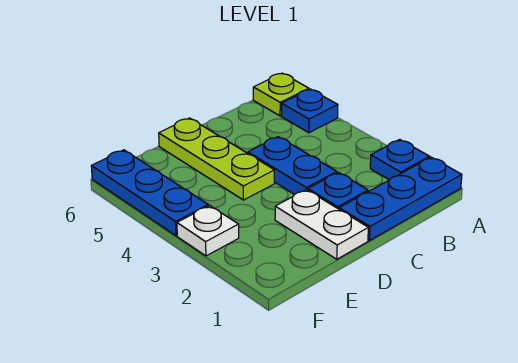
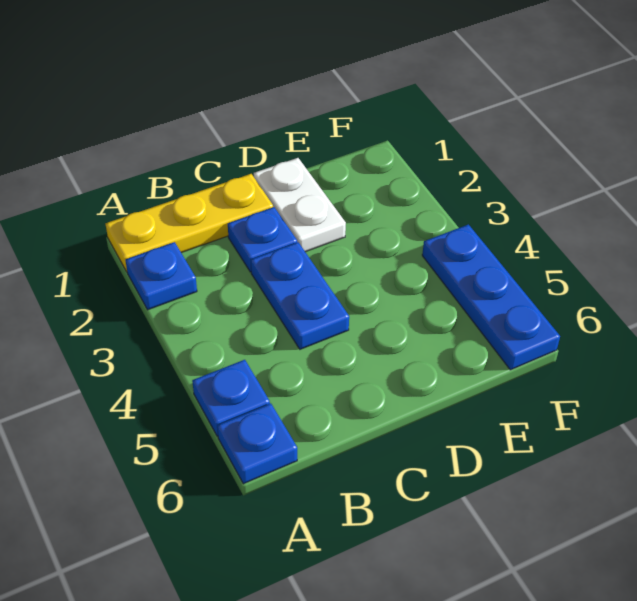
blue plate A1:C1 level 1 -> yellow plate A1:C1 level 1
lime plate A6 level 1 -> blue plate A6 level 1
lime plate D4:D6 level 1 -> none
white plate F3 level 1 -> none

